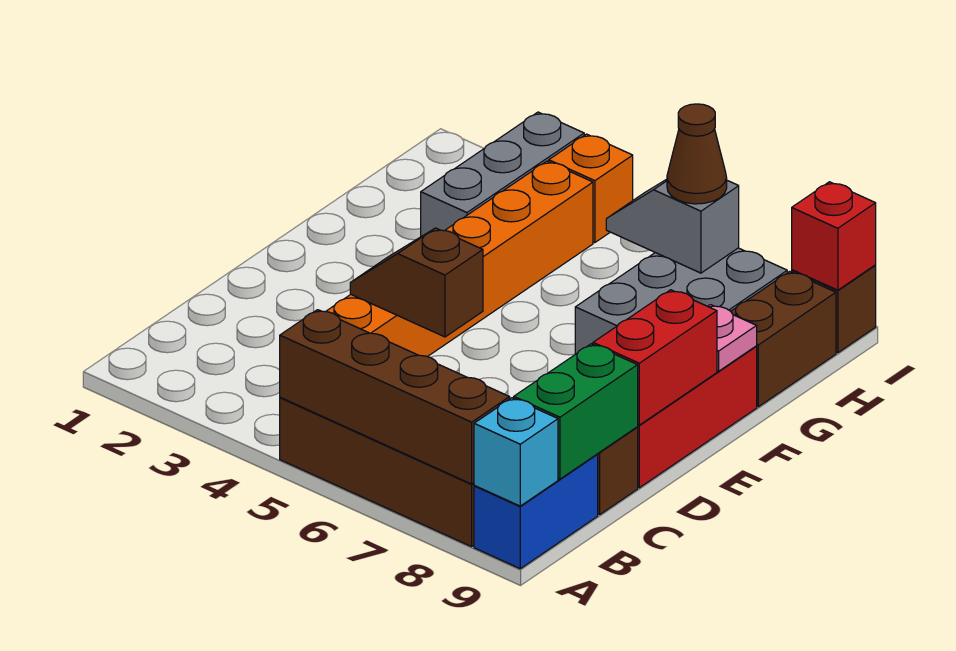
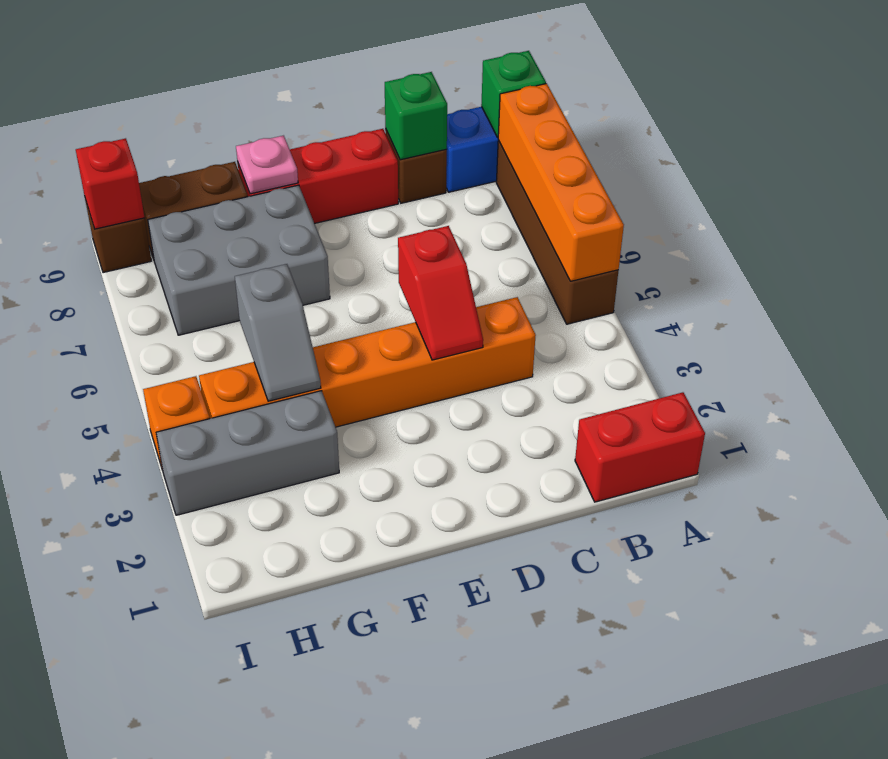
brown brick A5:A8 level 2 -> orange brick A5:A8 level 2
cyan brick A9 level 2 -> green brick A9 level 2
green brick B9:C9 level 2 -> green brick C9 level 2
brown slope D4:D5 level 2 top 5 -> red slope D4:D5 level 2 top 5
red brick D9:E9 level 2 -> red brick A1:B1 level 1
grey slope H6:H7 level 2 top 7 -> grey slope G4:G5 level 2 top 5
brown cone H7 level 3 -> none

